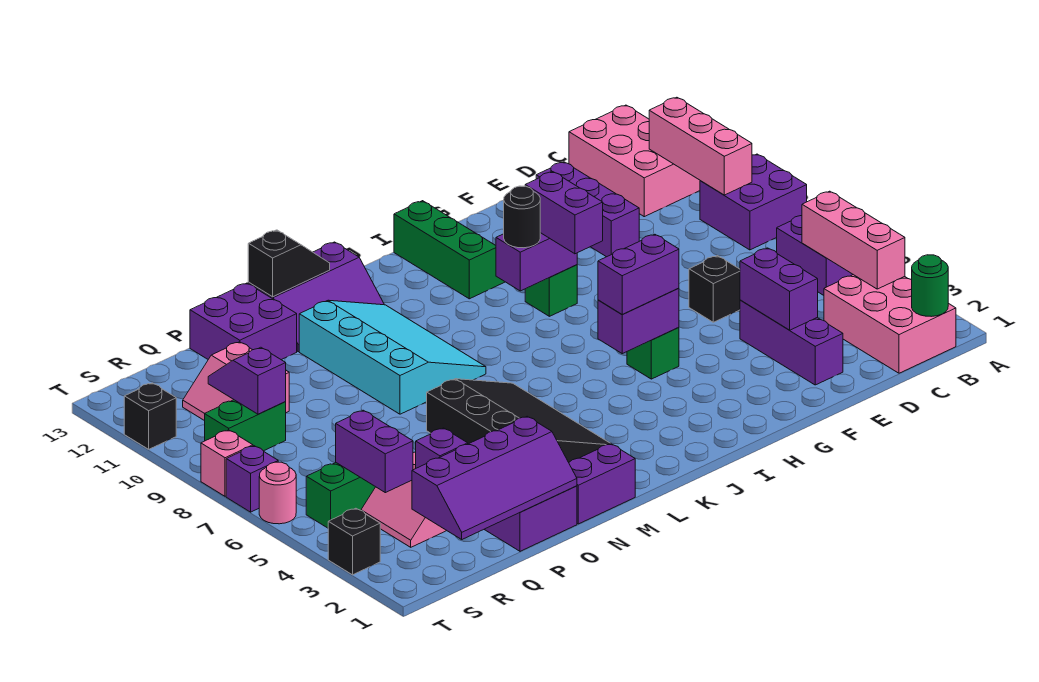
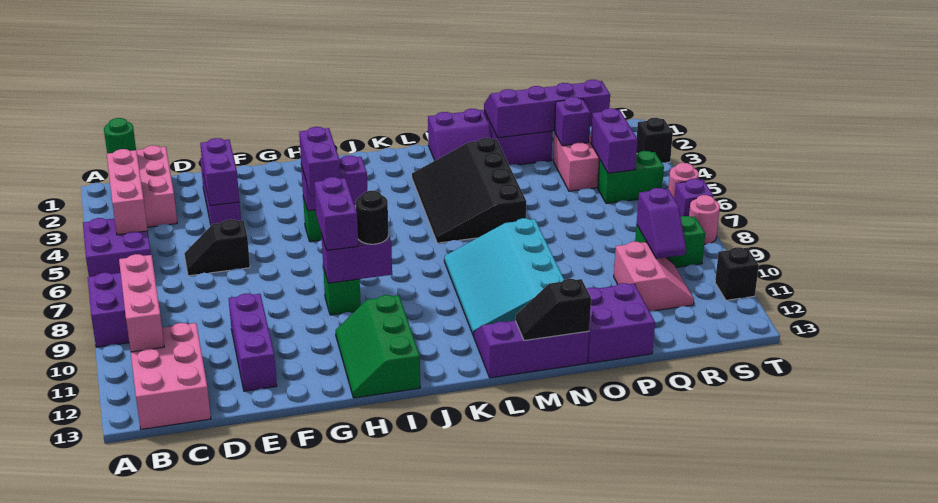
purple brick H5:I5 level 3 -> purple brick H5:H6 level 3
pink brick T8 level 1 -> pink round brick T8 level 1

